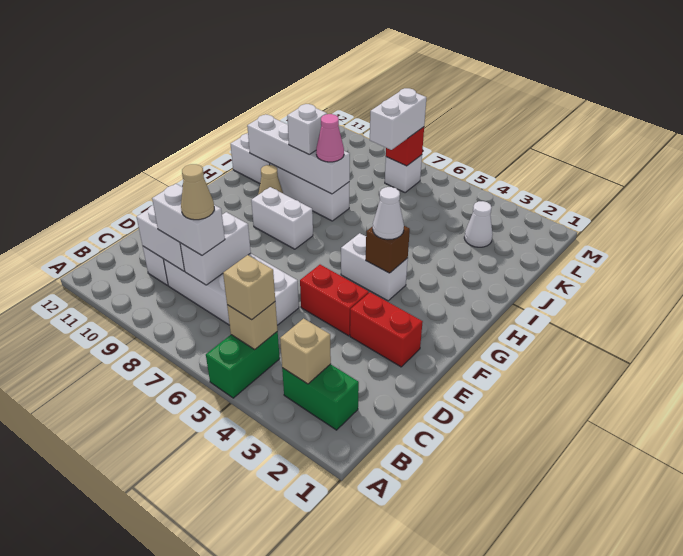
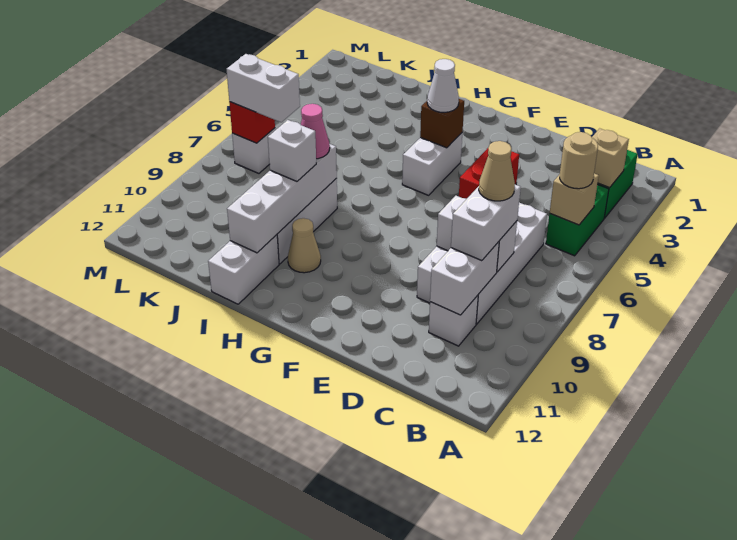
green brick A5:B5 level 1 -> green brick B4:B5 level 1
tan brick B5 level 3 -> tan round brick B5 level 3
red brick E2:E3 level 1 -> none
white brick G8:G9 level 1 -> none
white cone K3 level 1 -> none

